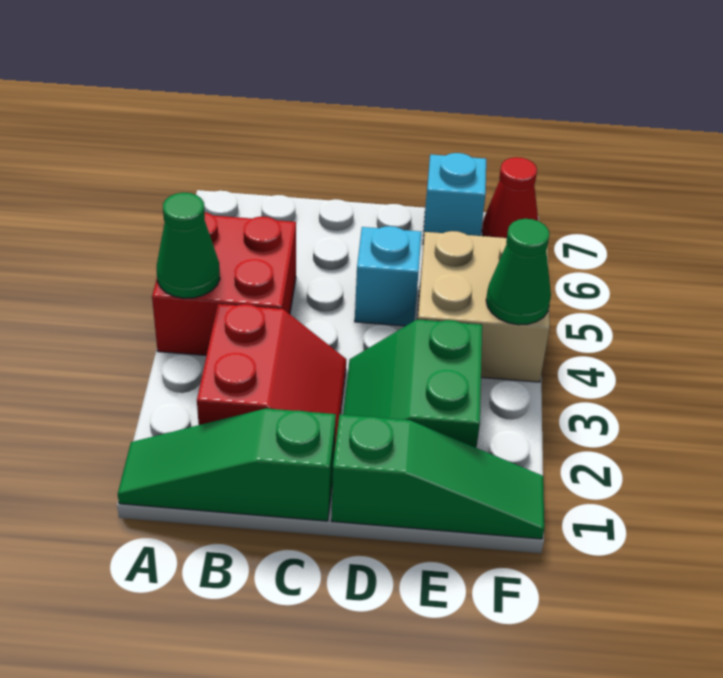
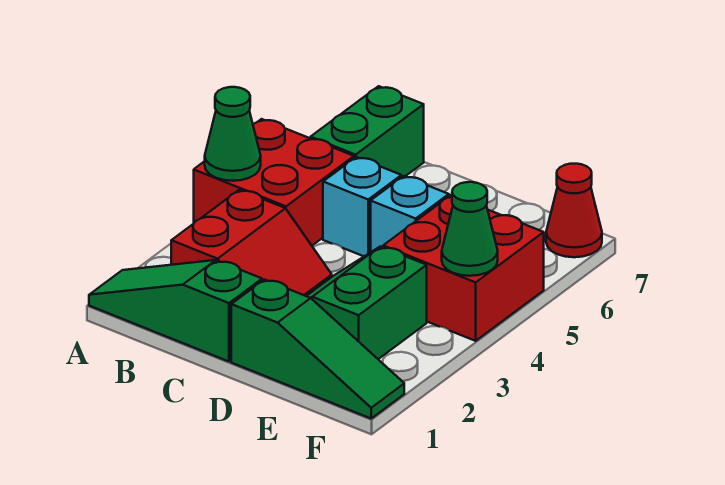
none -> green brick B6:B7 level 1
tan brick E4:F5 level 1 -> red brick E4:F5 level 1
cyan brick E7 level 1 -> cyan brick C5 level 1

